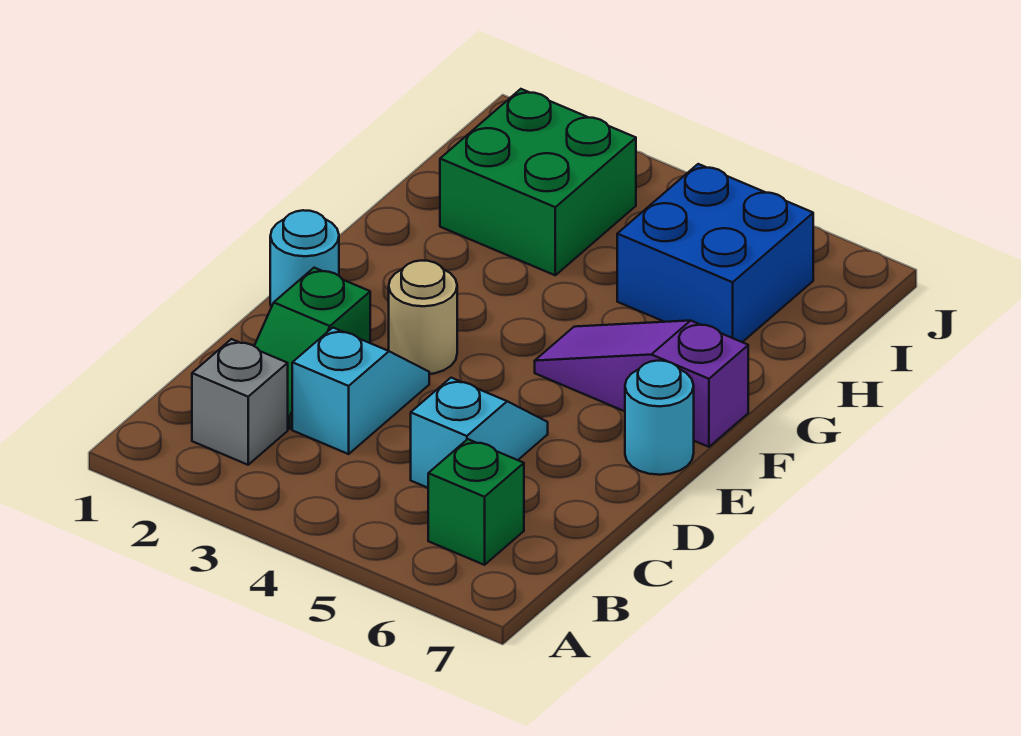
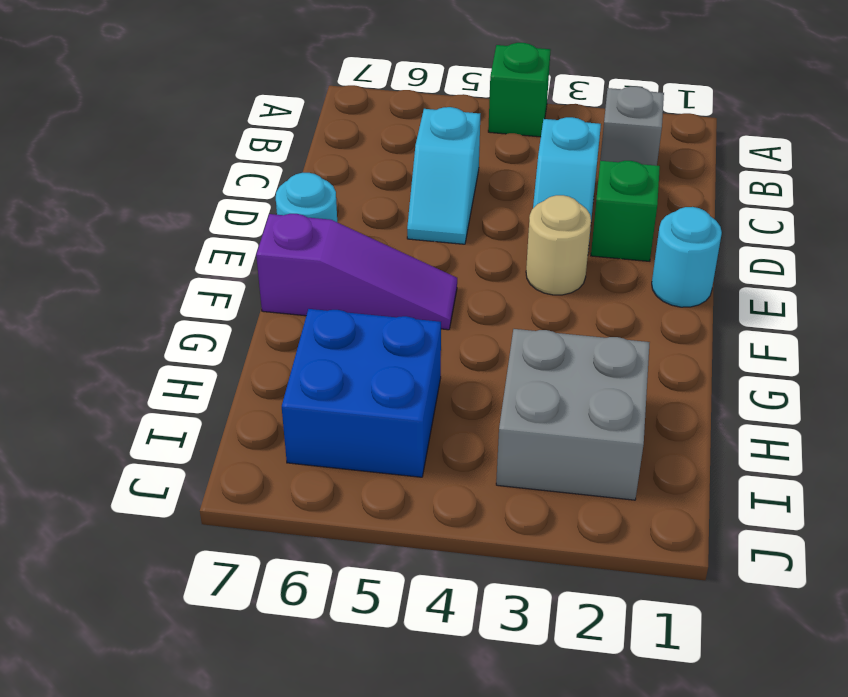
green brick B6 level 1 -> green brick A4 level 1
green brick H2:I3 level 1 -> grey brick H2:I3 level 1

